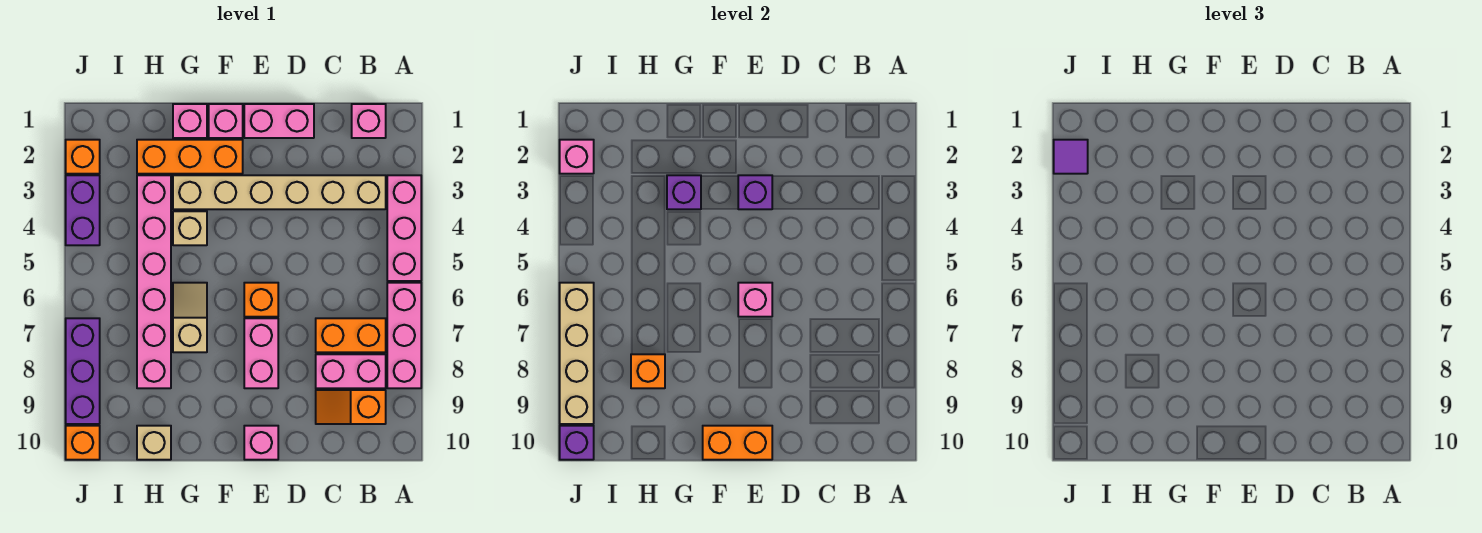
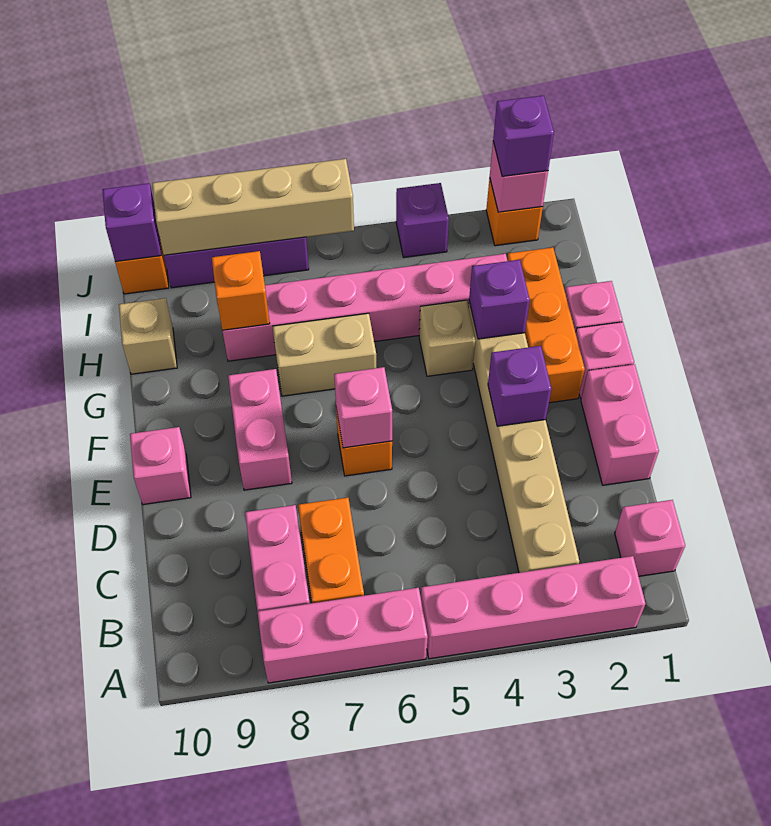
pink brick A3:A5 level 1 -> pink brick A2:A5 level 1
orange slope B9:C9 level 1 top B -> none
pink brick E7:E8 level 1 -> pink brick E8:F8 level 1
orange brick E10:F10 level 2 -> none
tan slope G6:G7 level 1 top 7 -> tan brick G6:G7 level 1
purple tile J2 level 3 -> purple brick J2 level 3
purple brick J3:J4 level 1 -> purple brick J4 level 1

